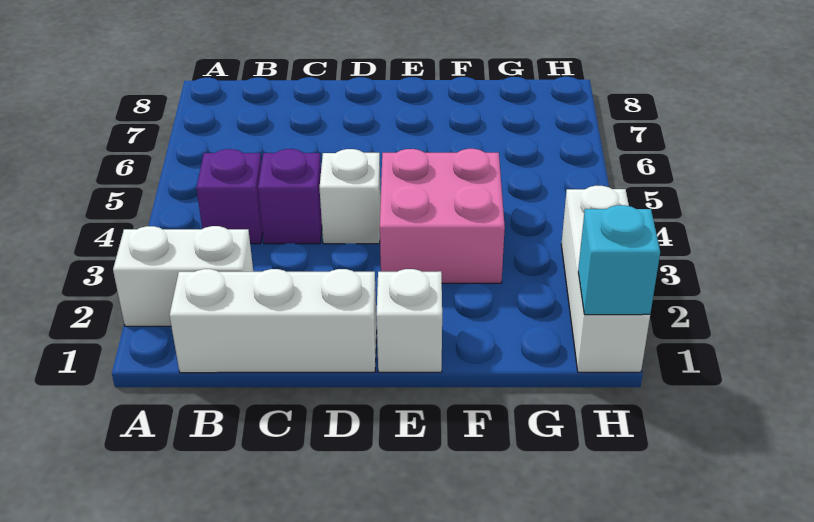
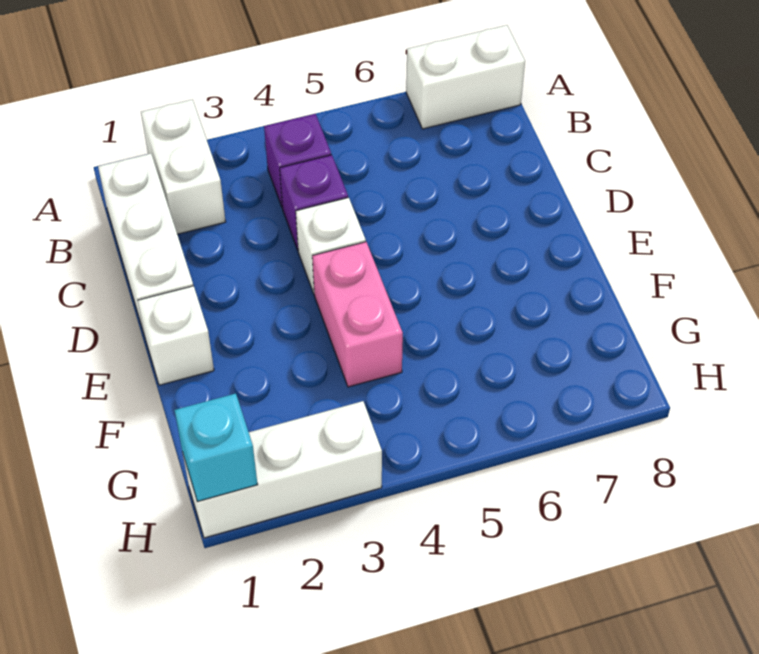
none -> white brick A7:A8 level 1
pink brick E3:F4 level 1 -> pink brick E4:F4 level 1

